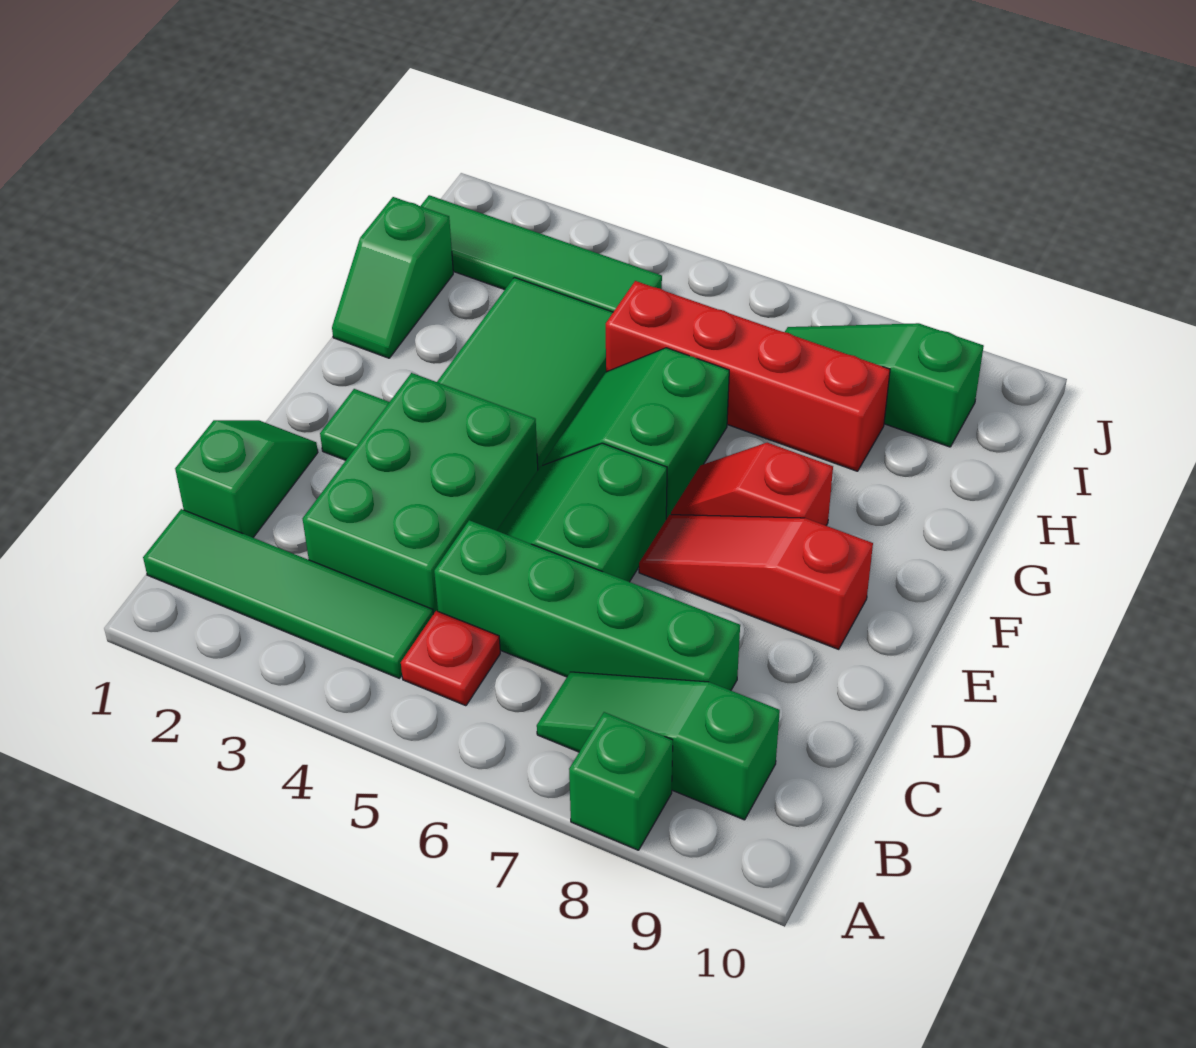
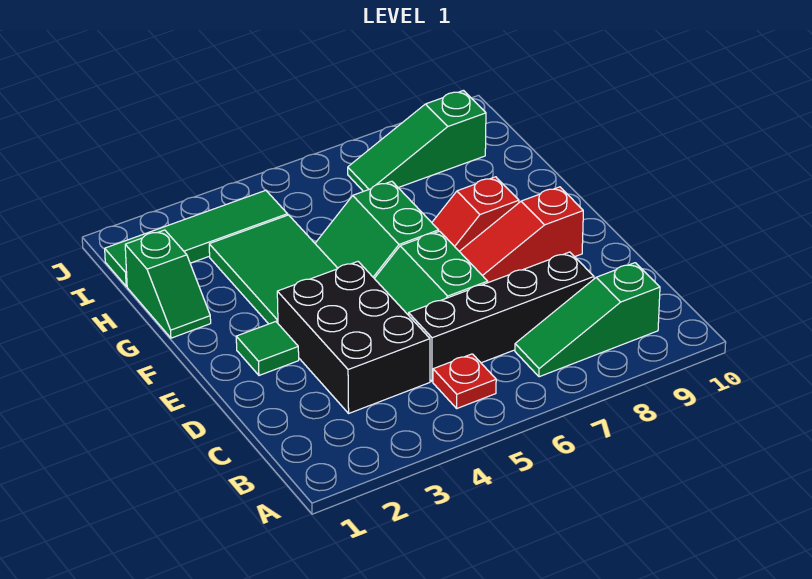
green brick A8 level 1 -> none
green tile B1:B4 level 1 -> none
green slope C1:D1 level 1 top C -> none
green brick C3:E4 level 1 -> black brick C3:E4 level 1
green brick C5:C8 level 1 -> black brick C5:C8 level 1
red brick H5:H8 level 1 -> none

